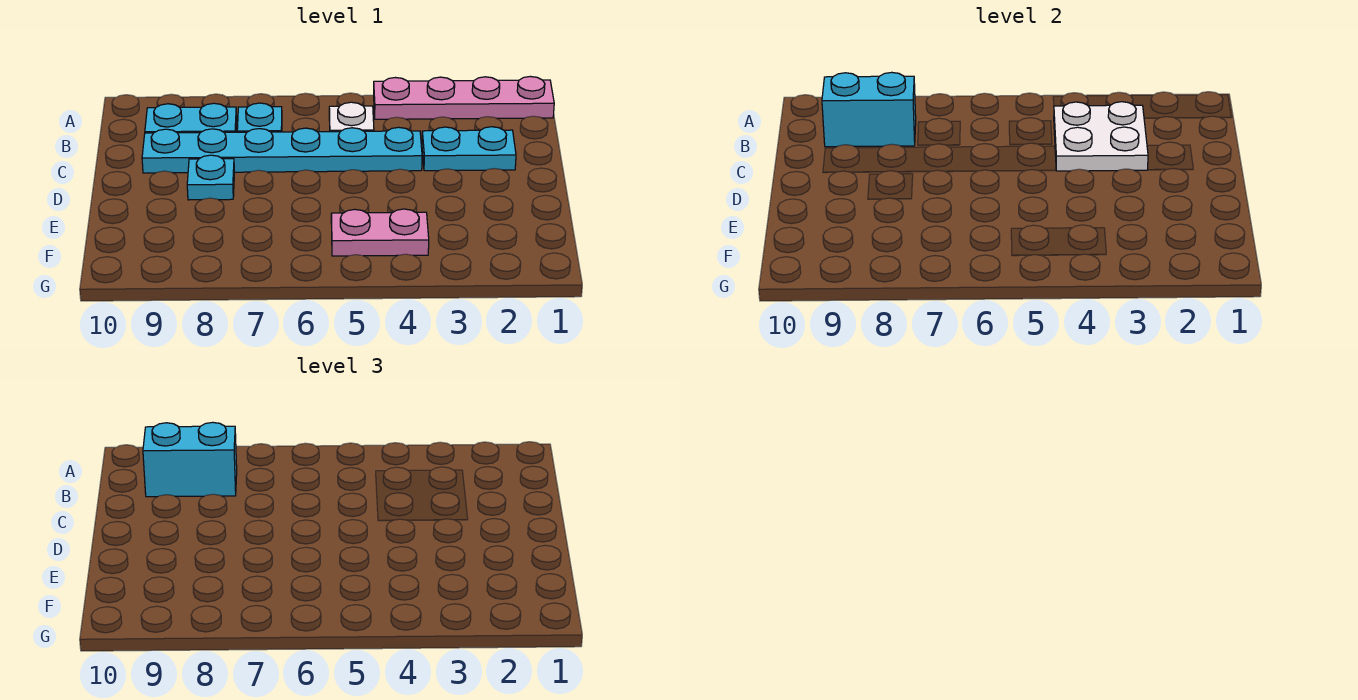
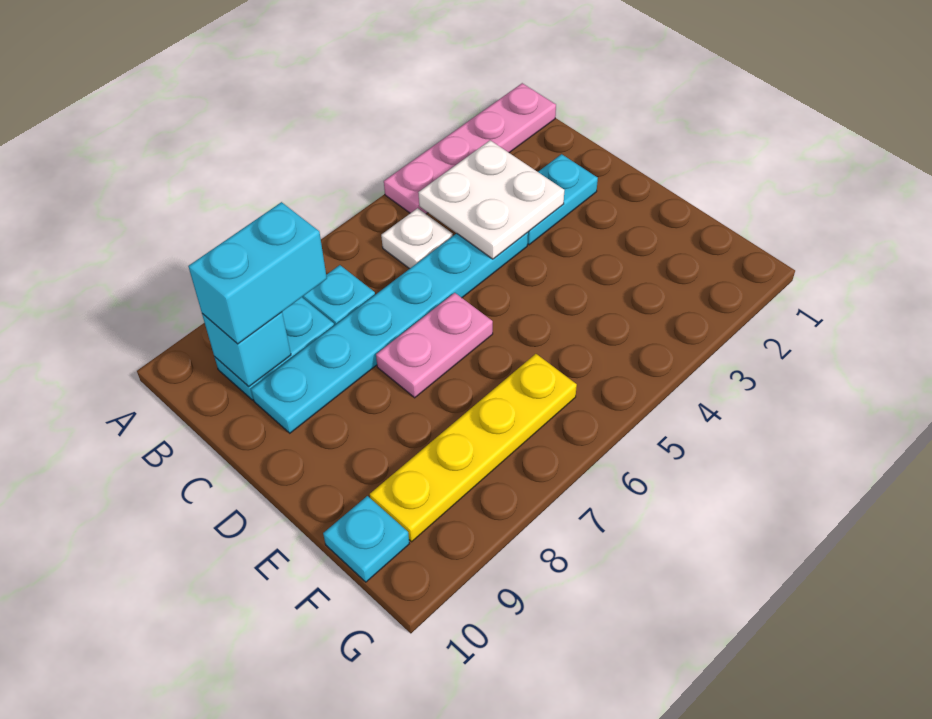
cyan brick B8:B9 level 2 -> cyan brick B9 level 2
cyan plate D8 level 1 -> cyan plate F10 level 1
pink plate F4:F5 level 1 -> pink plate D6:D7 level 1
none -> yellow plate F6:F9 level 1

